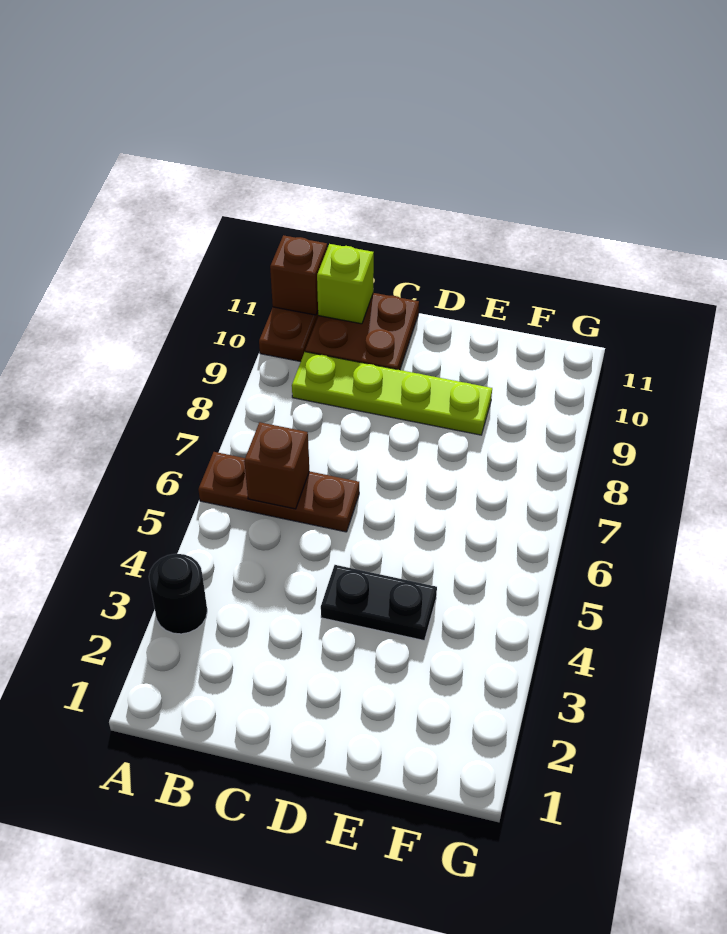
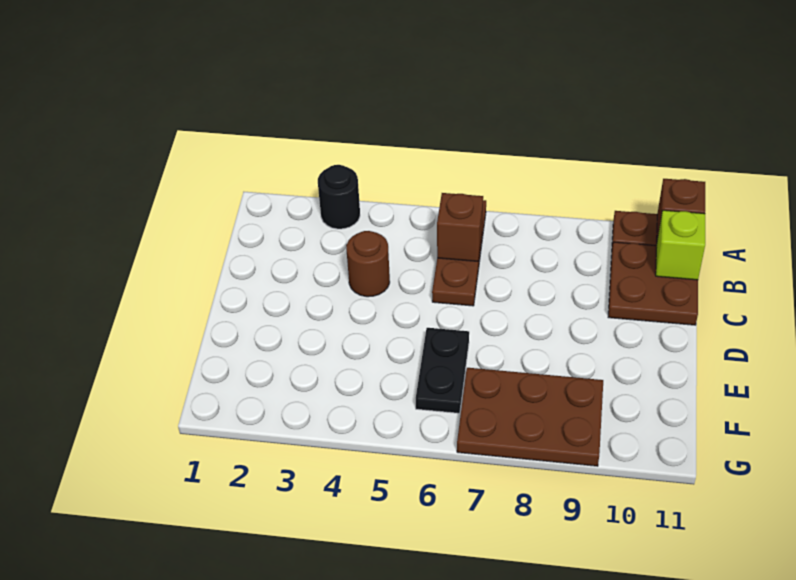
lime plate B9:E9 level 1 -> none
none -> brown round brick C4 level 1
black plate D4:E4 level 1 -> black plate E6:F6 level 1
none -> brown plate F7:G9 level 1

